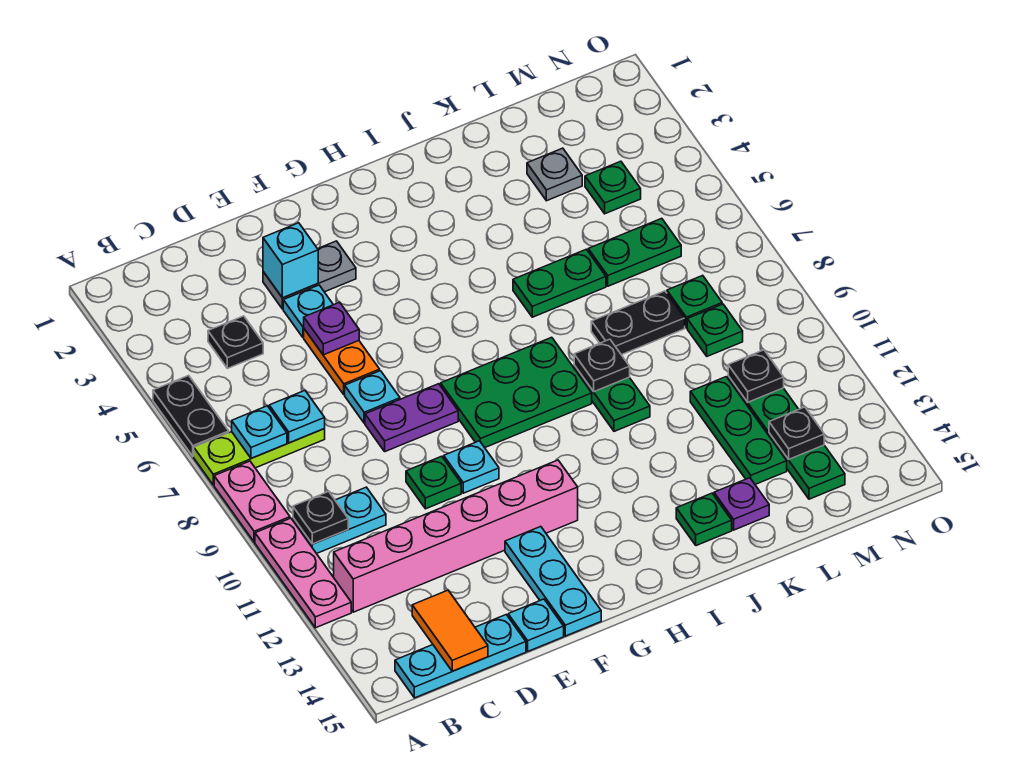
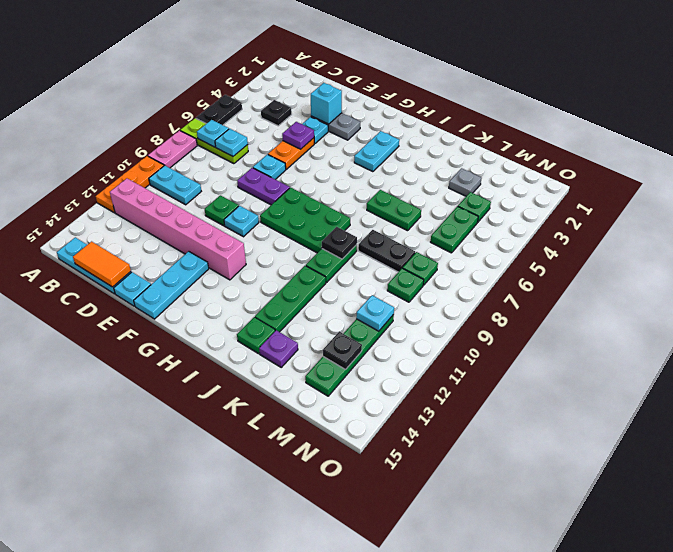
pink plate A10:A12 level 1 -> orange plate A10:A12 level 1
black plate B10 level 2 -> none
orange tile C14:C15 level 2 -> orange tile C15:D15 level 2
none -> cyan plate H3:H4 level 1
green plate L6:M6 level 1 -> green plate M5:M6 level 1
green plate L11:L13 level 1 -> green plate J11:J13 level 1
black plate M11 level 2 -> cyan plate M11 level 2

